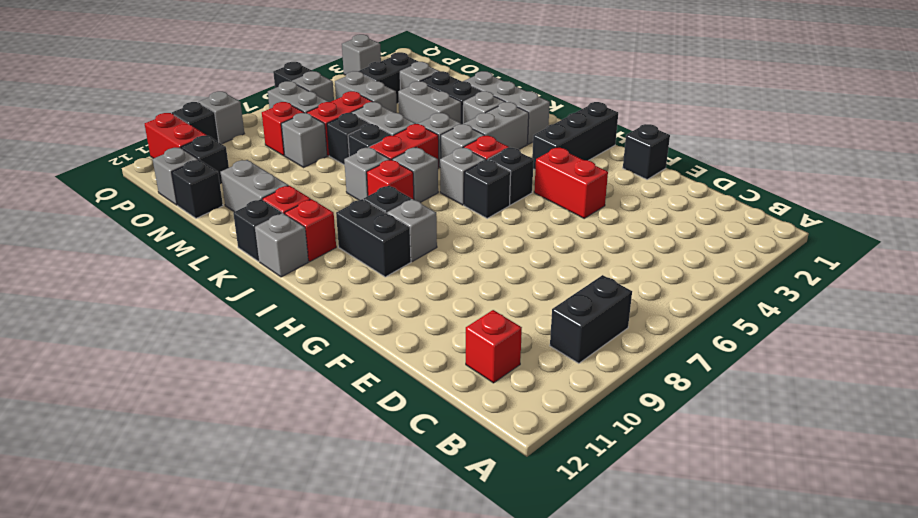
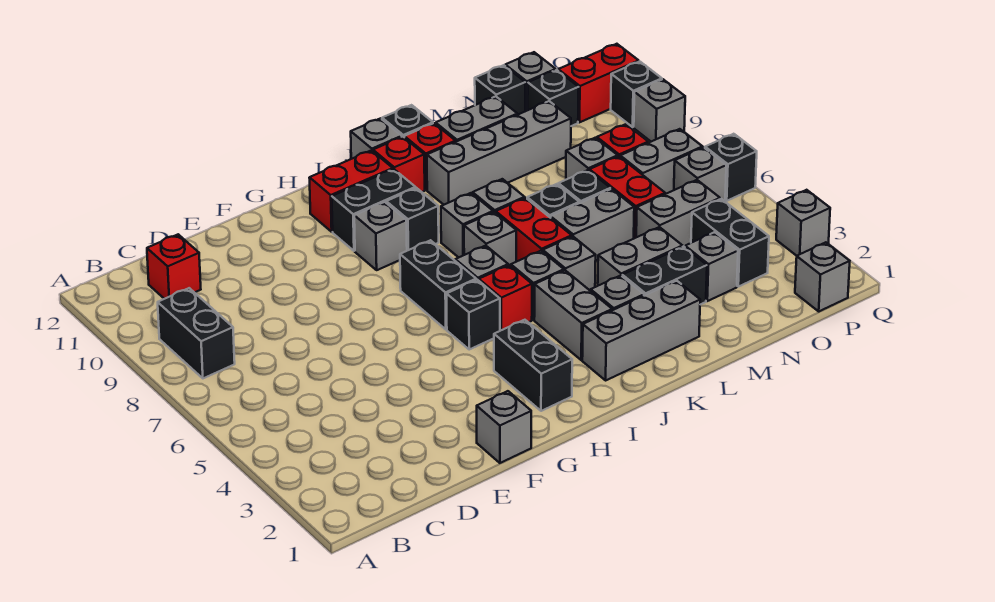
black brick F1 level 1 -> grey brick F1 level 1
red brick F4:G4 level 1 -> red brick H11:I11 level 1
black brick H1:H3 level 1 -> black brick H2:H3 level 1
black brick H6 level 1 -> black brick H6:H7 level 1
red brick J8 level 1 -> grey brick J8 level 1
none -> grey brick K10:N10 level 1
none -> grey brick P1 level 1

